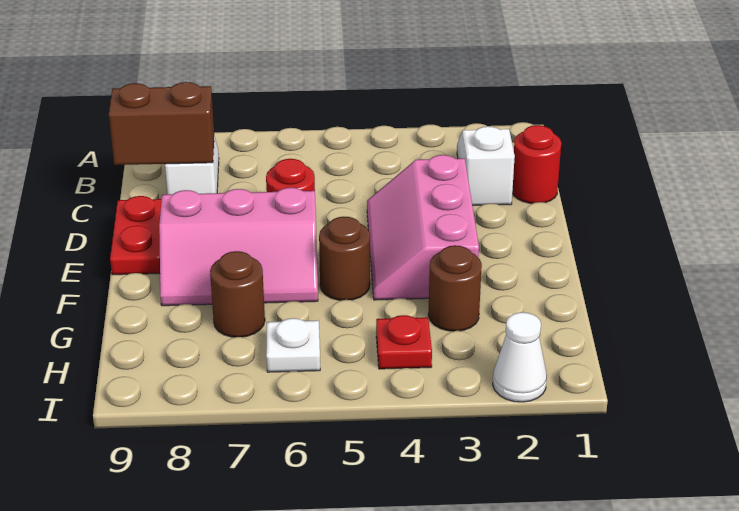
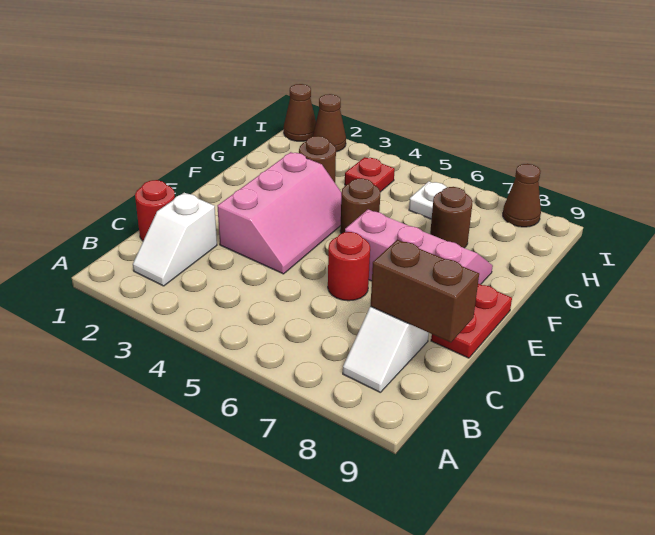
none -> brown cone I1 level 1
white cone I2 level 1 -> brown cone I2 level 1
none -> brown cone I8 level 1

